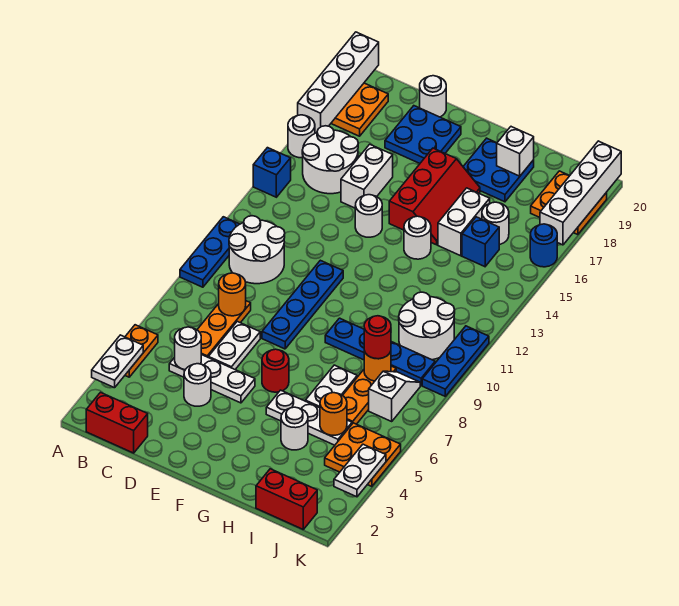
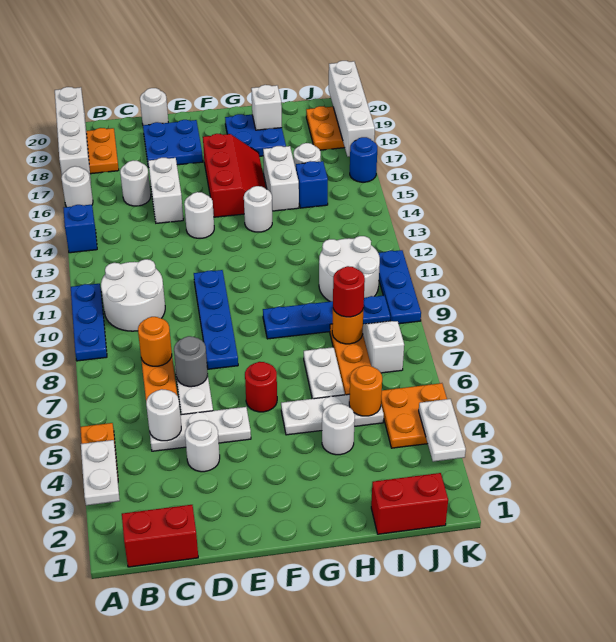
white round brick B15:C16 level 1 -> white round brick C16 level 1
none -> grey round brick D7 level 2

